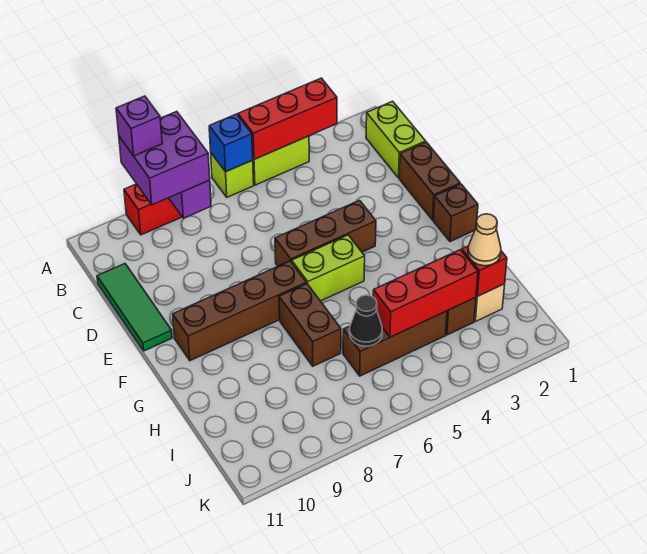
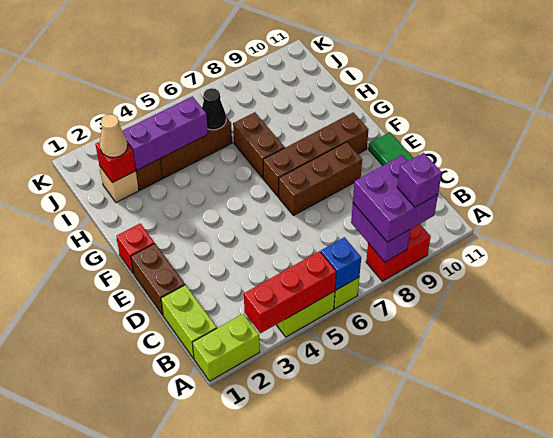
brown brick E4:E6 level 1 -> brown brick E7:E9 level 1
brown brick F1 level 1 -> red brick F1 level 1
lime brick F5:F6 level 1 -> lime brick A1:A2 level 1
red brick I3:I5 level 2 -> purple brick I3:I5 level 2

